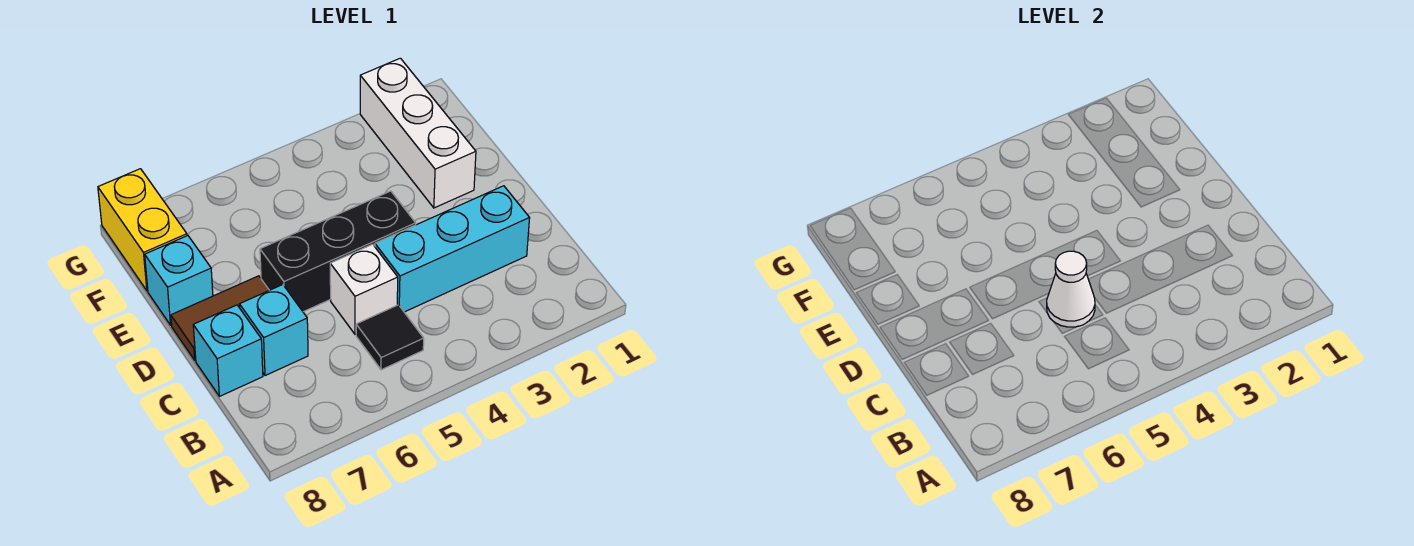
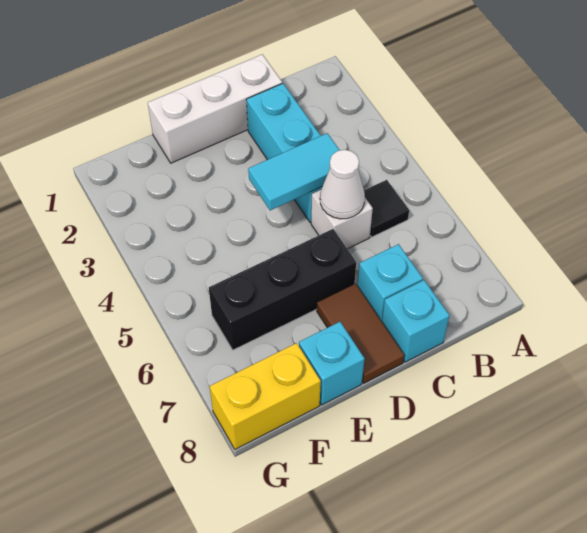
none -> cyan tile C4:D4 level 2
black brick D4:D6 level 1 -> black brick D6:F6 level 1
white brick E2:G2 level 1 -> white brick C1:E1 level 1

